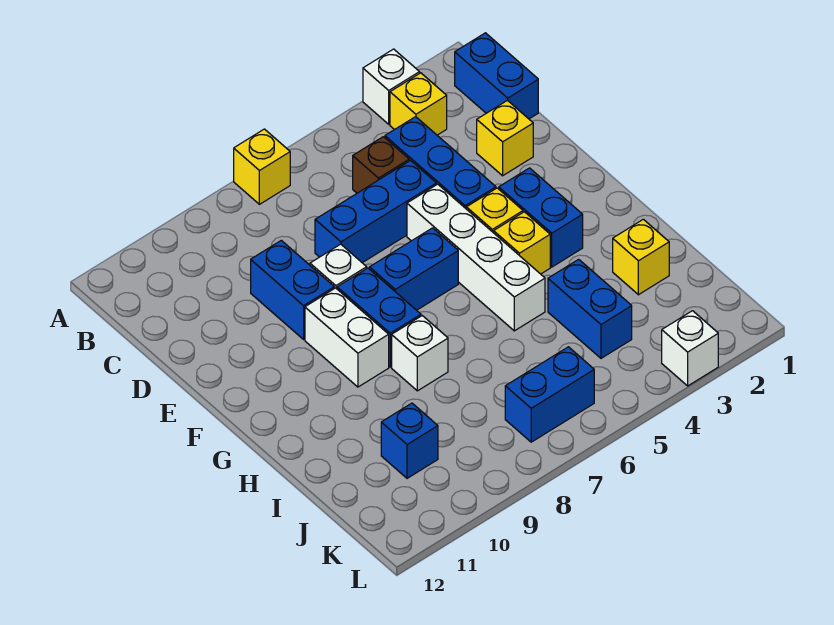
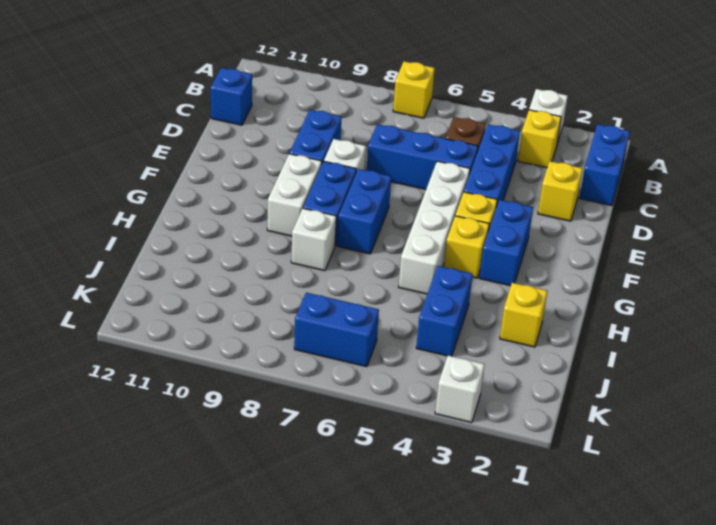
blue brick F6:F7 level 1 -> blue brick F7:G7 level 1
blue brick J10 level 1 -> blue brick C12 level 1

